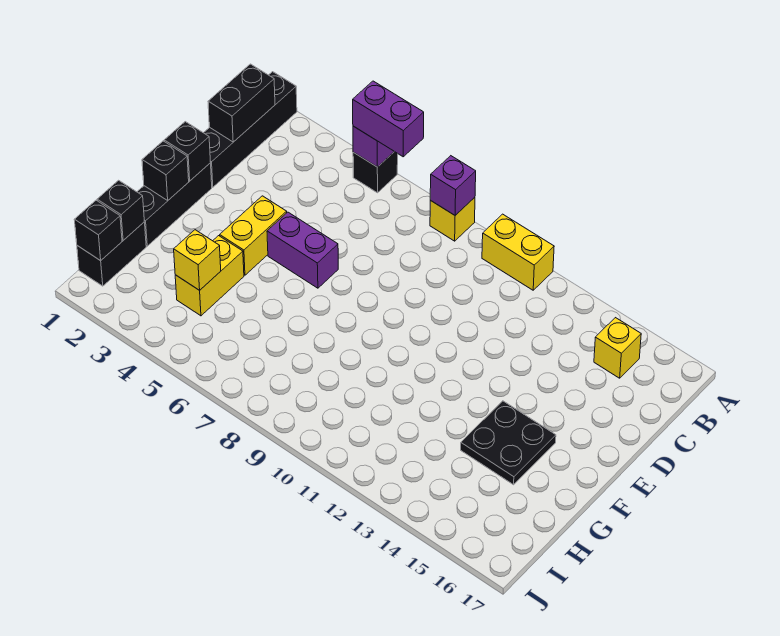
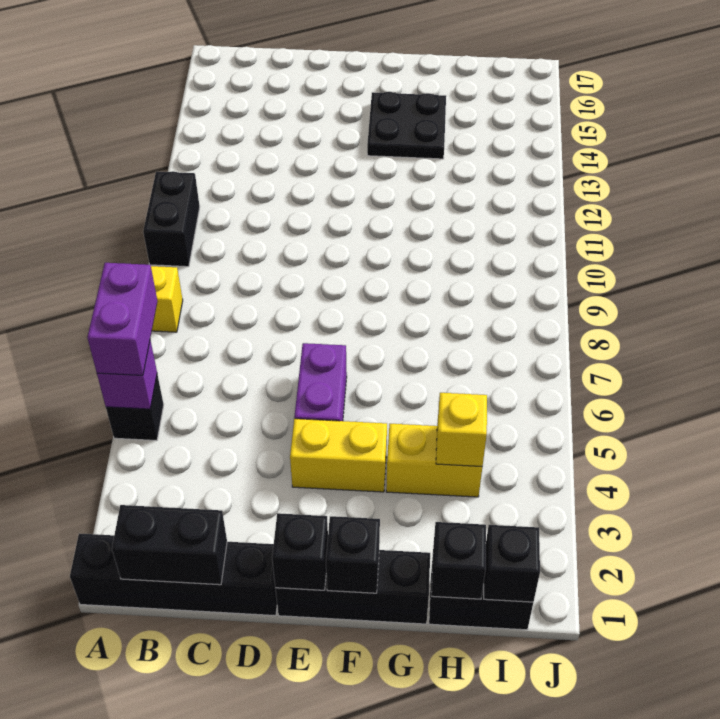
purple brick A8 level 2 -> none
yellow brick A10:A11 level 1 -> black brick A10:A11 level 1
yellow brick B15 level 1 -> none

